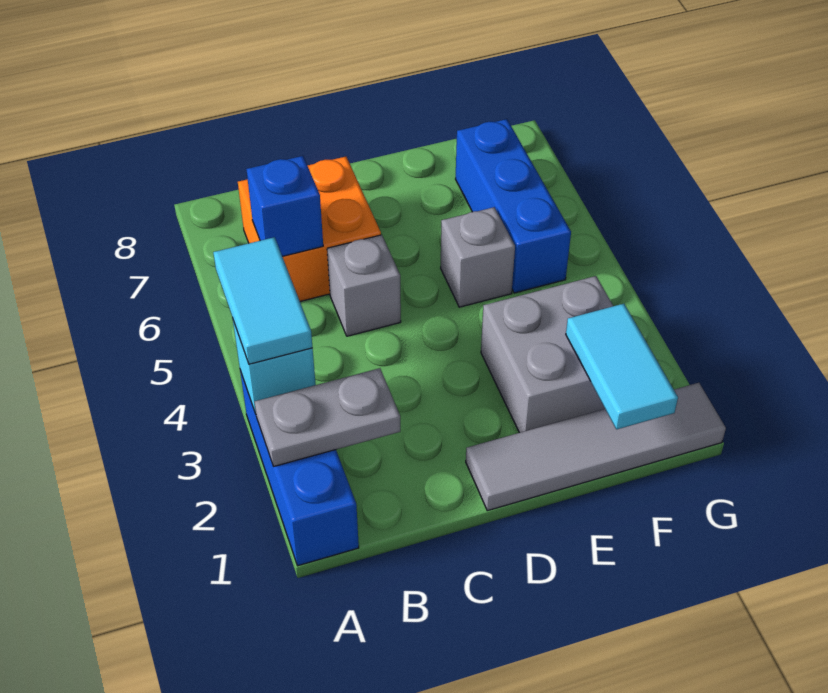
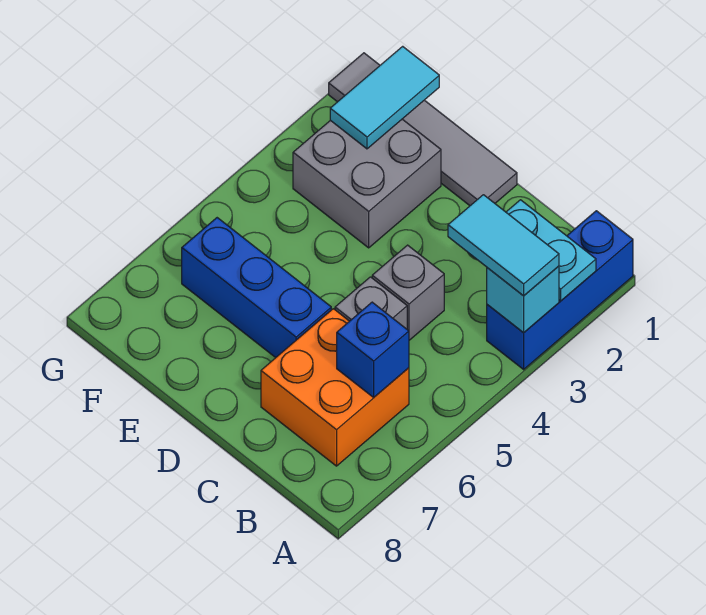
grey plate A2:B2 level 2 -> cyan plate A2:B2 level 2
cyan tile A3:A4 level 3 -> cyan tile A3:B3 level 3
grey brick E5 level 1 -> grey brick C4 level 1
blue brick F5:F7 level 1 -> blue brick D6:F6 level 1

